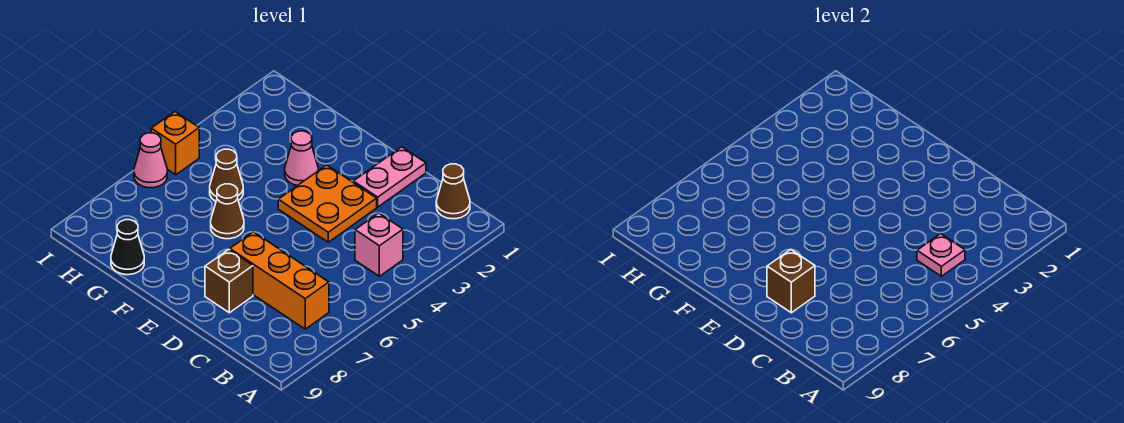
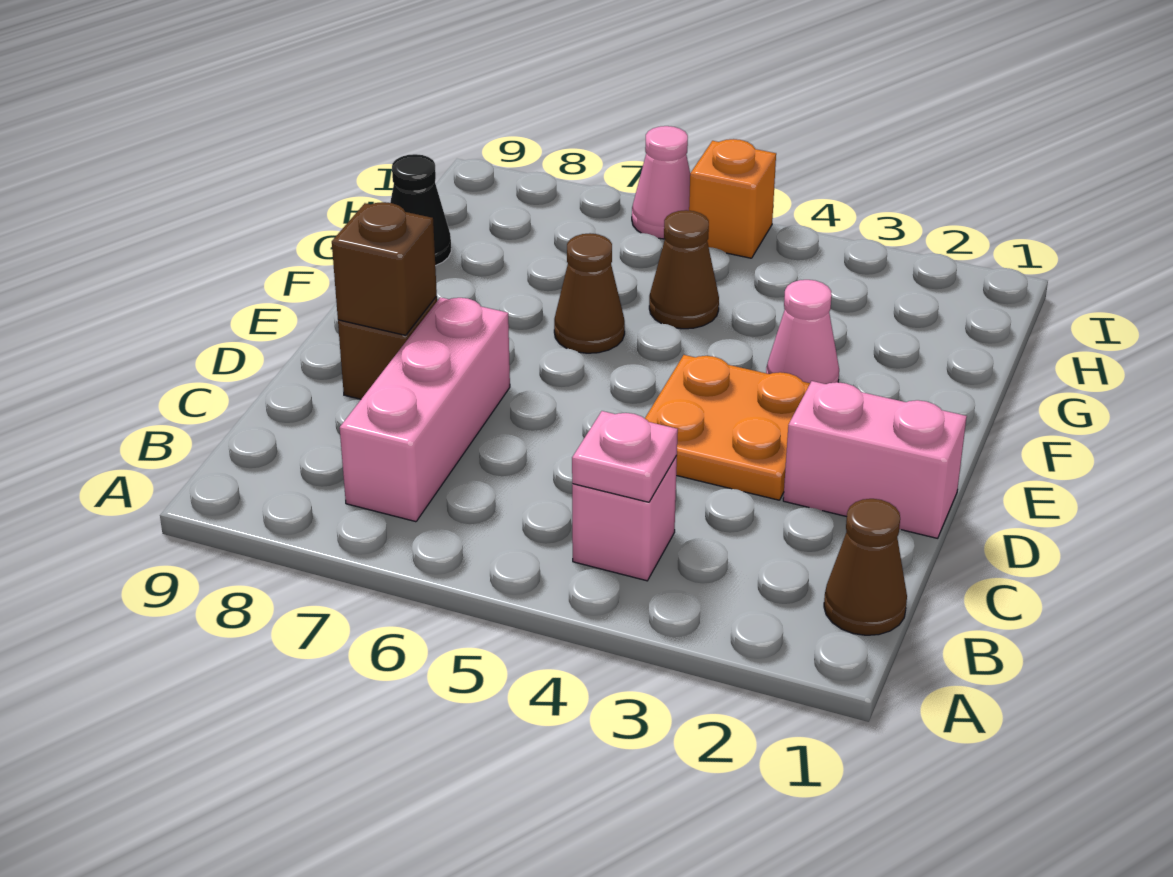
orange brick B7:D7 level 1 -> pink brick B7:D7 level 1
pink plate D1:D2 level 1 -> pink brick D1:D2 level 1

